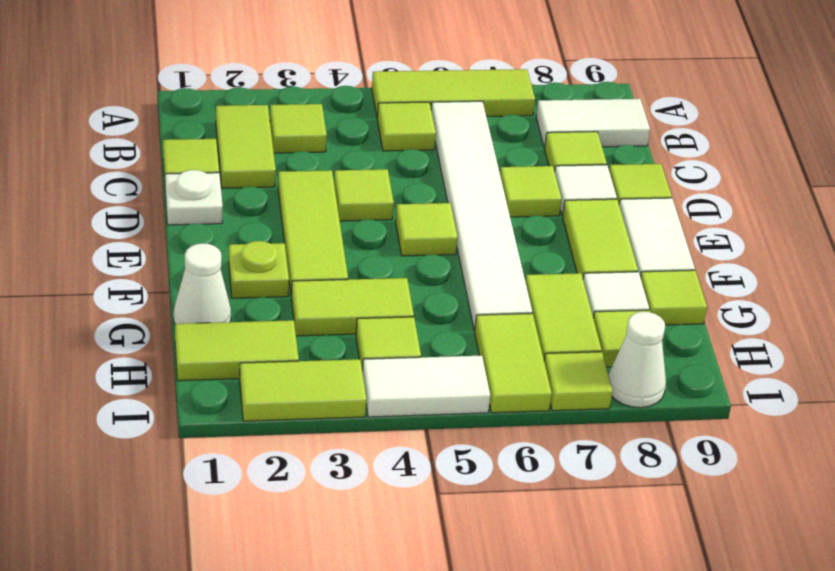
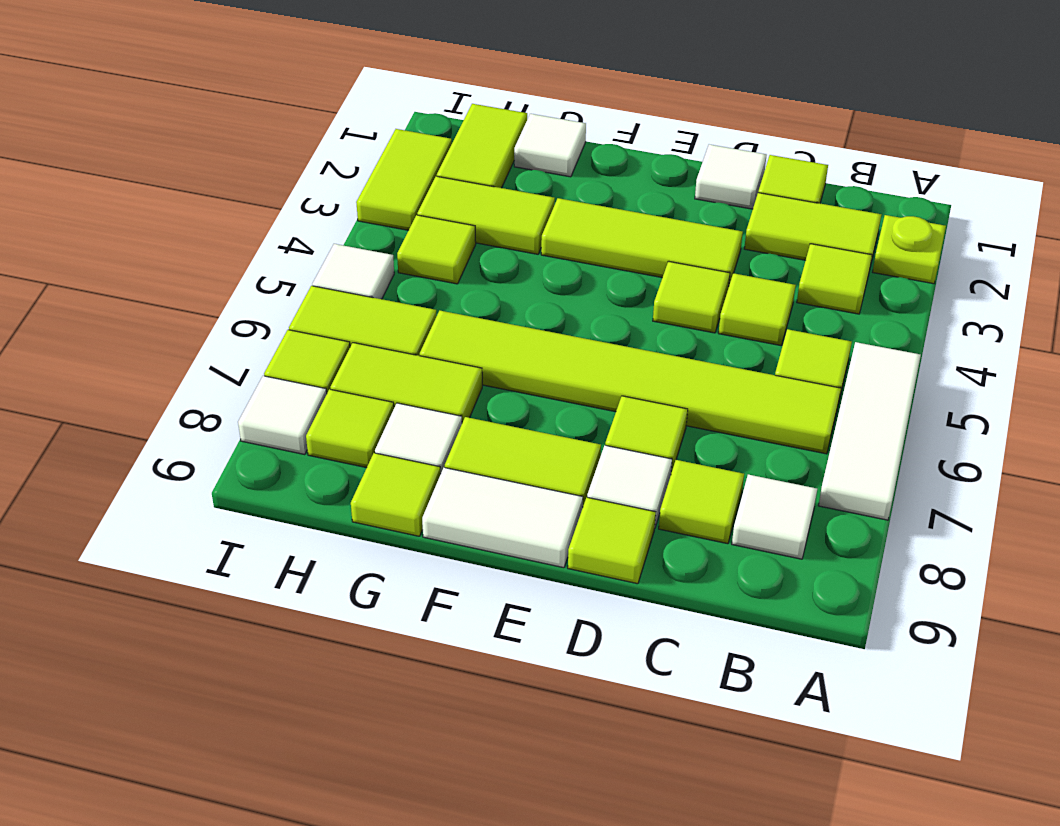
lime tile A5:A7 level 1 -> white tile A5:A7 level 1
white tile B6:G6 level 1 -> lime tile B6:G6 level 1
white tile B8:B9 level 1 -> white tile B8 level 1
white plate D1 level 1 -> white tile D1 level 1
lime tile E5 level 1 -> lime tile C4 level 1
lime plate F2 level 1 -> lime plate A2 level 1
white cone G1 level 1 -> white tile G1 level 1
lime tile G3:G4 level 1 -> lime tile G3:H3 level 1
white tile I4:I5 level 1 -> white tile I5 level 1
white cone I8 level 1 -> white tile I8 level 1

